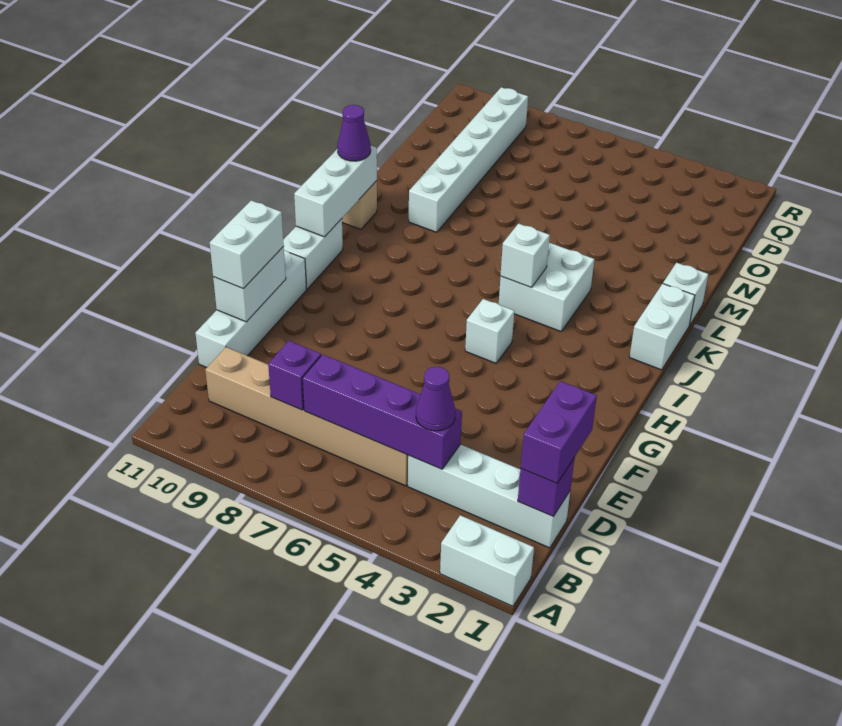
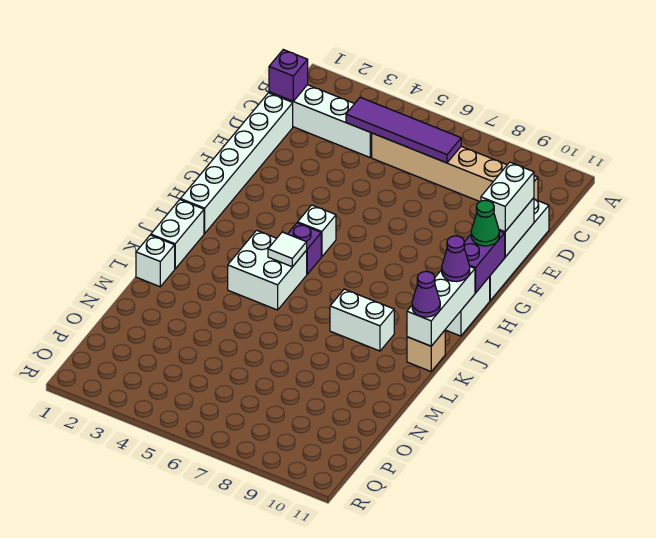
white brick A1:A2 level 1 -> white brick K8:K9 level 1
purple brick C1:D1 level 3 -> purple brick G11:H11 level 2
purple brick C4:C7 level 2 -> purple tile C4:C7 level 2
purple cone C4 level 3 -> purple cone I11 level 3
purple brick C8 level 2 -> purple brick I5 level 1
none -> green cone G11 level 3
white brick J5 level 2 -> white tile J5 level 2
white brick L9:Q9 level 1 -> white brick D1:I1 level 1

